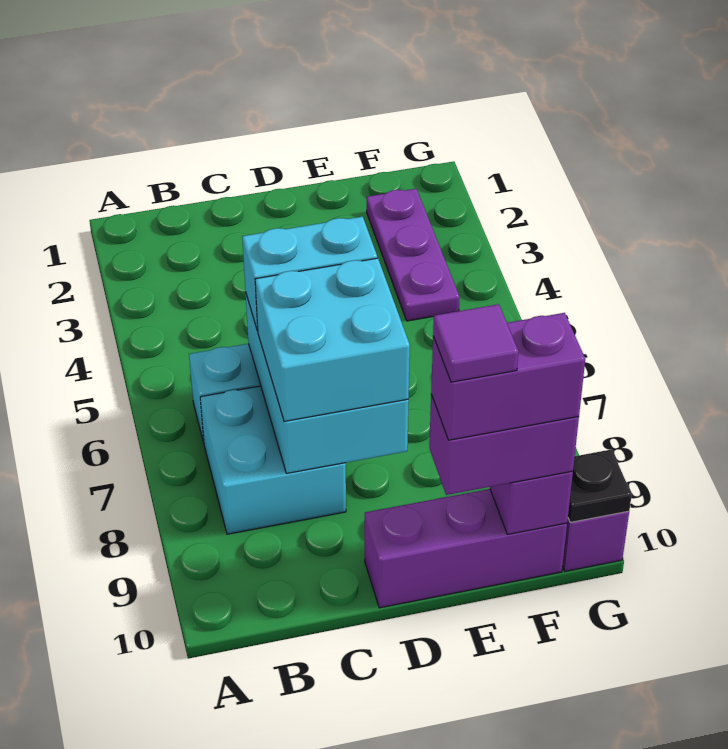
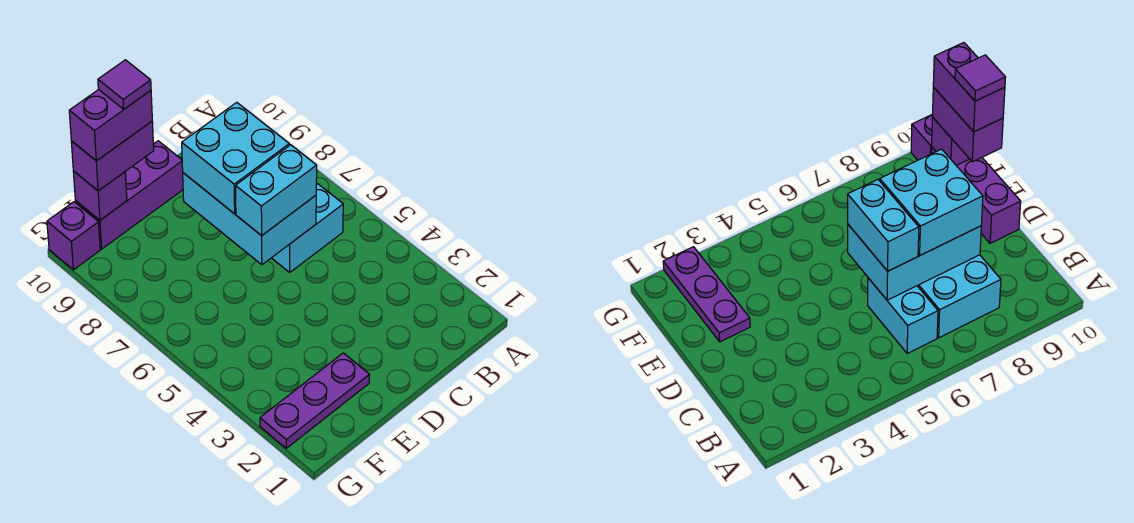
purple plate F2:F4 level 1 -> purple plate E2:G2 level 1
black plate G10 level 2 -> none

